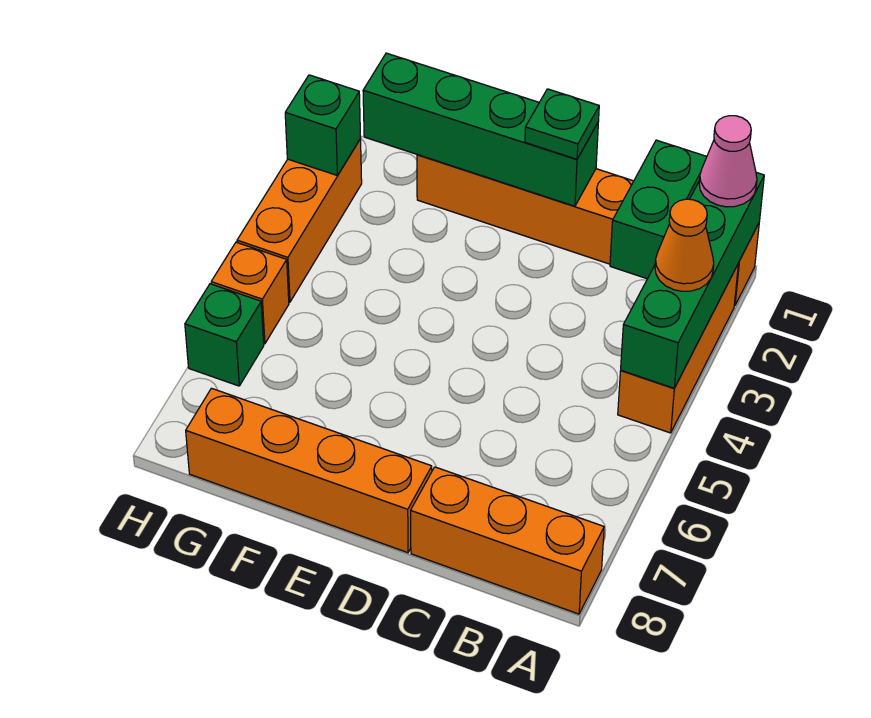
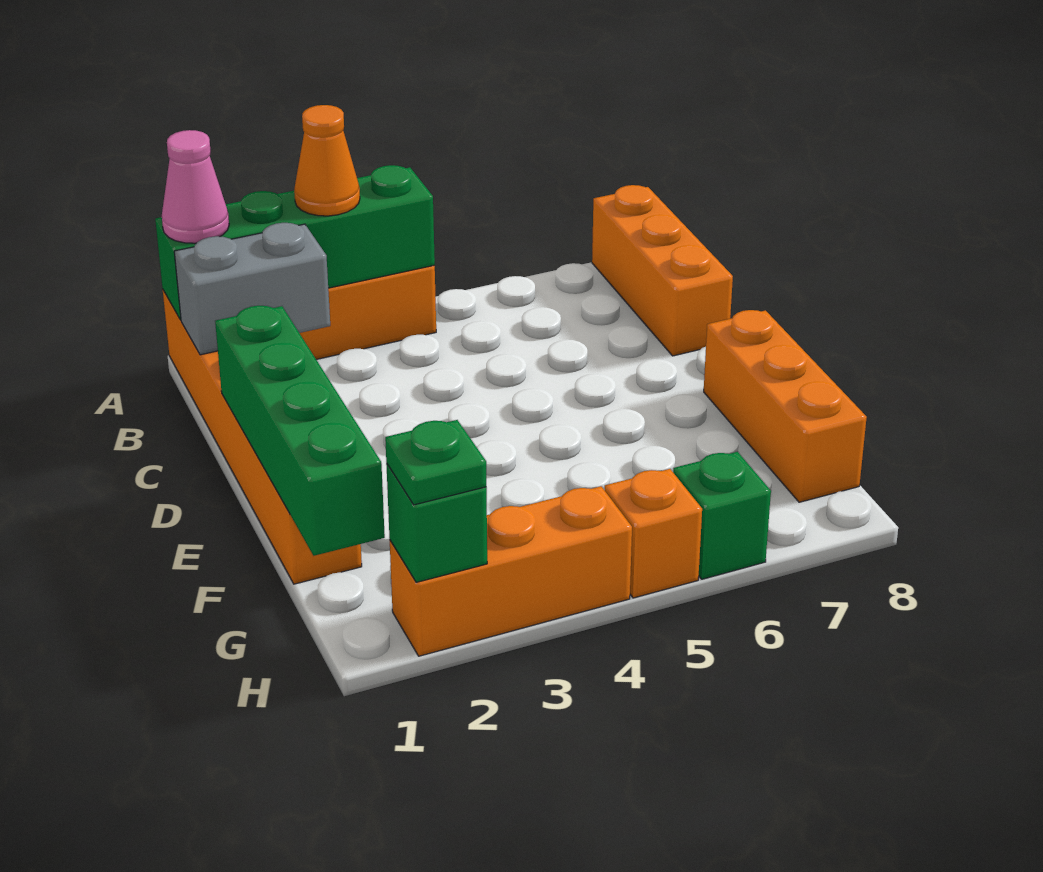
green brick B1:B2 level 2 -> grey brick B1:B2 level 2
green plate D1 level 3 -> green plate H2 level 3
orange brick D8:G8 level 1 -> orange brick E8:G8 level 1

